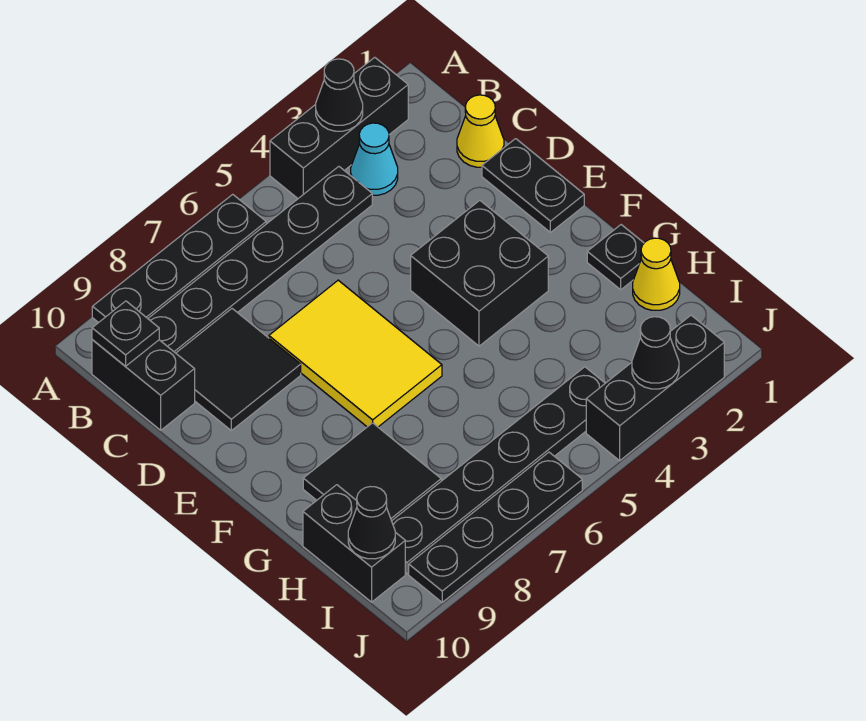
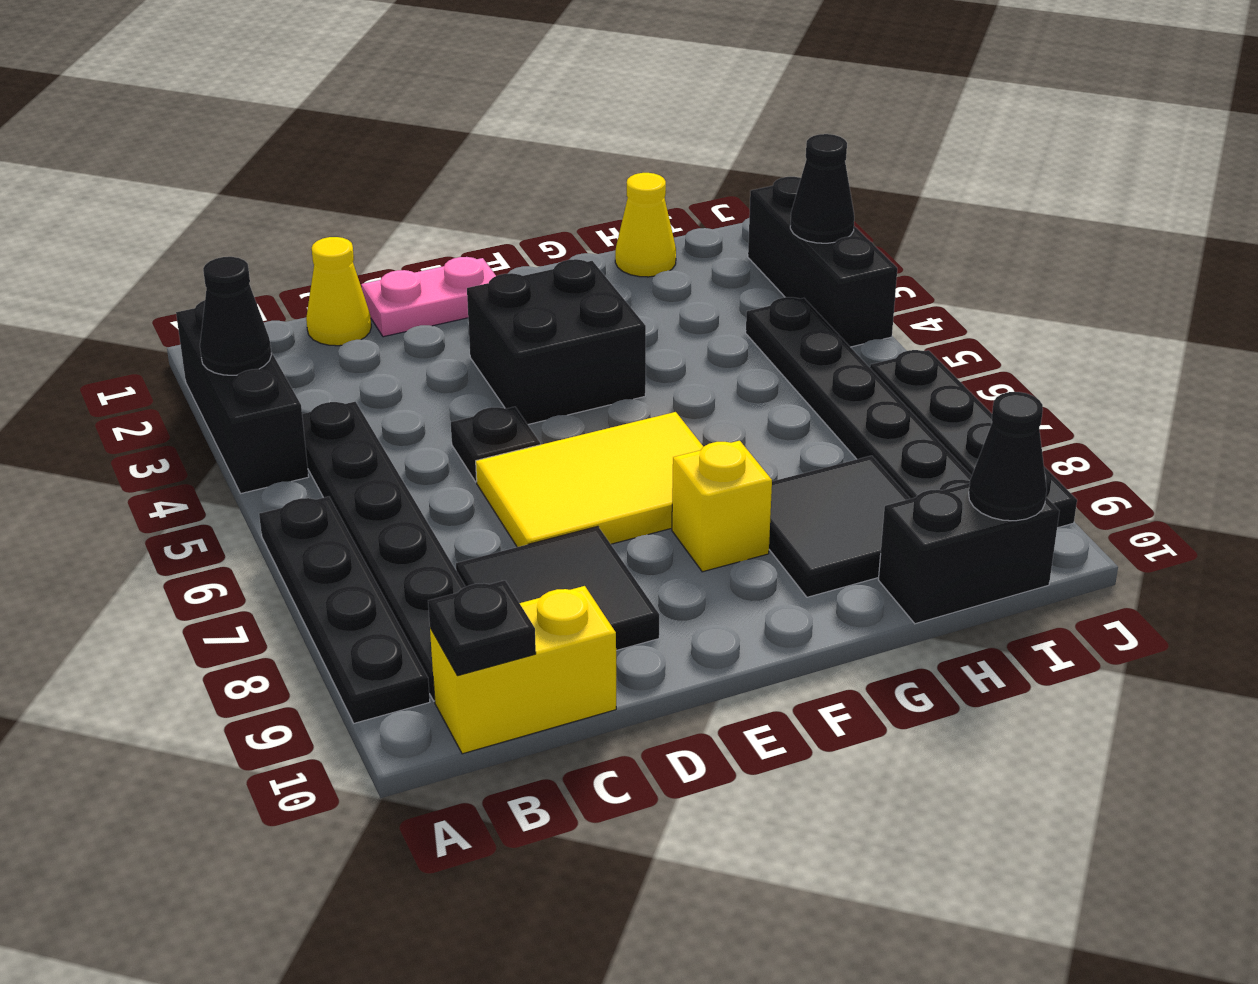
cyan cone B3 level 1 -> none
black brick B10:C10 level 1 -> yellow brick B10:C10 level 1
black plate D1:E1 level 1 -> pink plate D1:E1 level 1
none -> yellow brick F8 level 1
black plate G1 level 1 -> black plate D5 level 1

